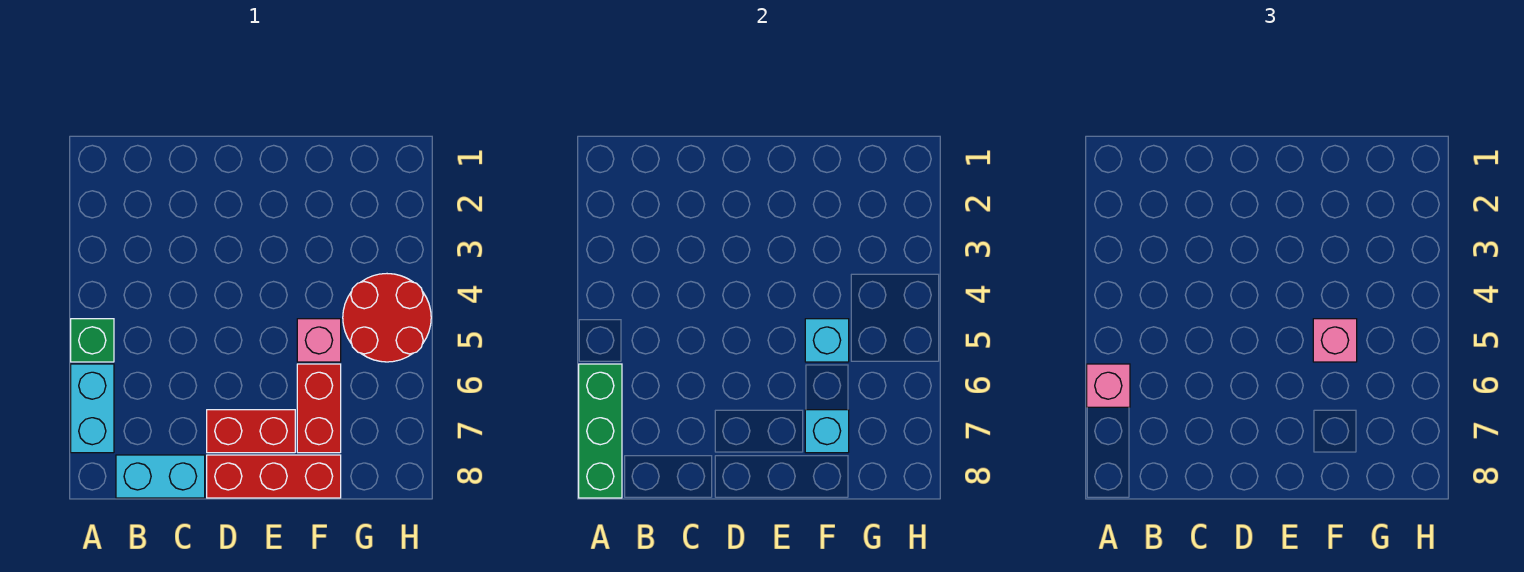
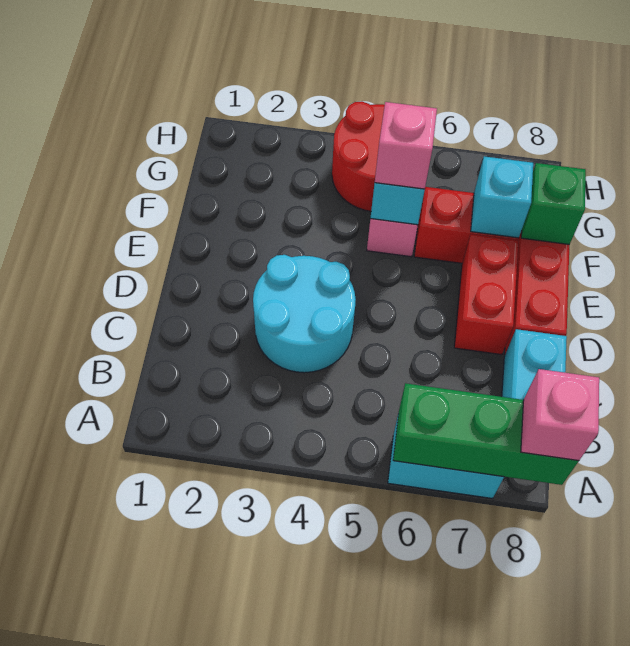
green brick A5 level 1 -> green brick F8 level 2
pink brick A6 level 3 -> pink brick A8 level 3
none -> cyan round brick C3:D4 level 1

